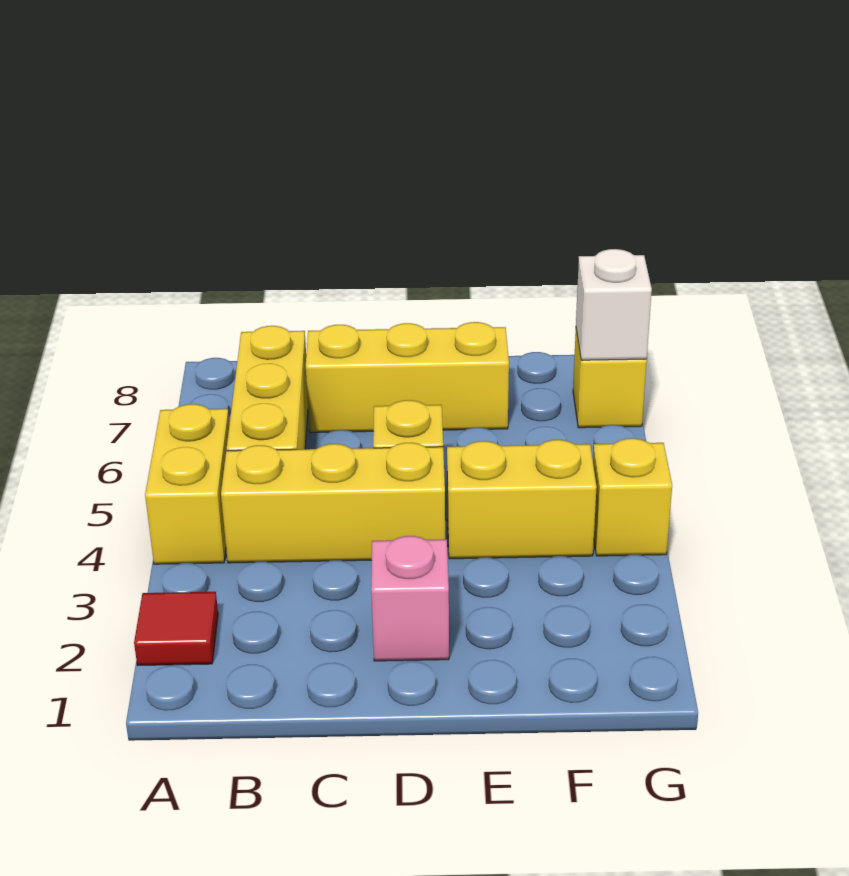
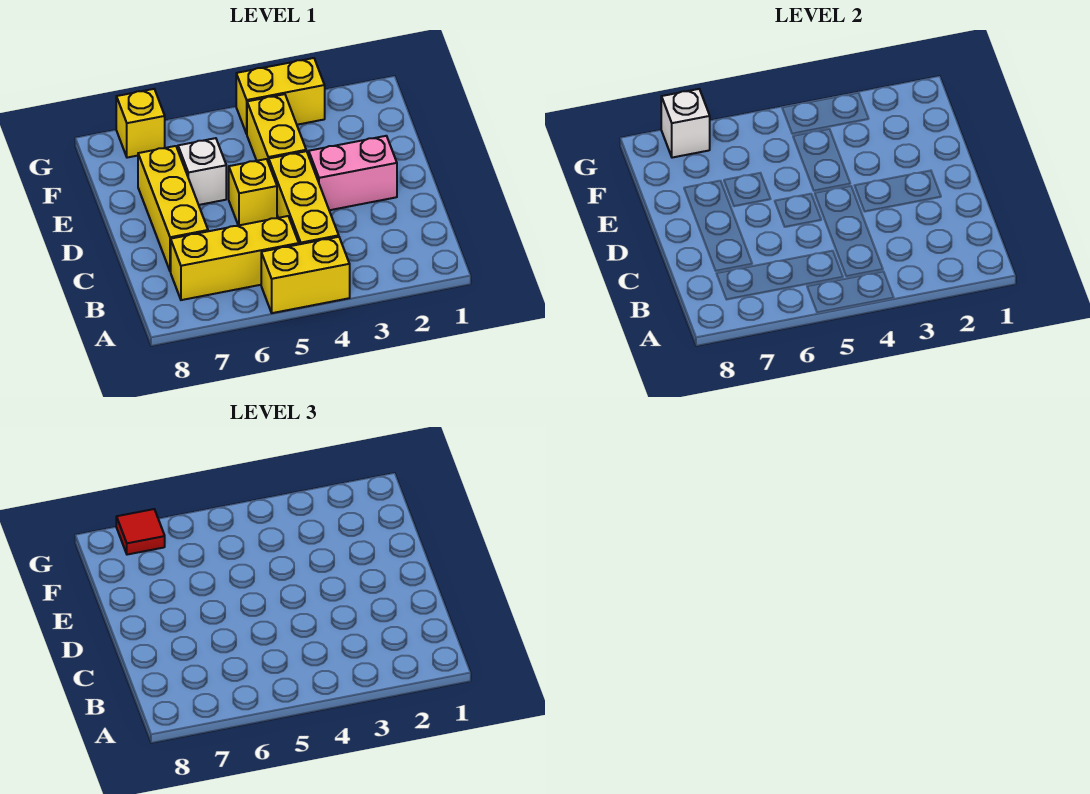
red tile A2 level 1 -> red tile G7 level 3
pink brick D2 level 1 -> pink brick D2:D3 level 1
none -> white brick E6 level 1
yellow brick G4 level 1 -> yellow brick G3:G4 level 1

